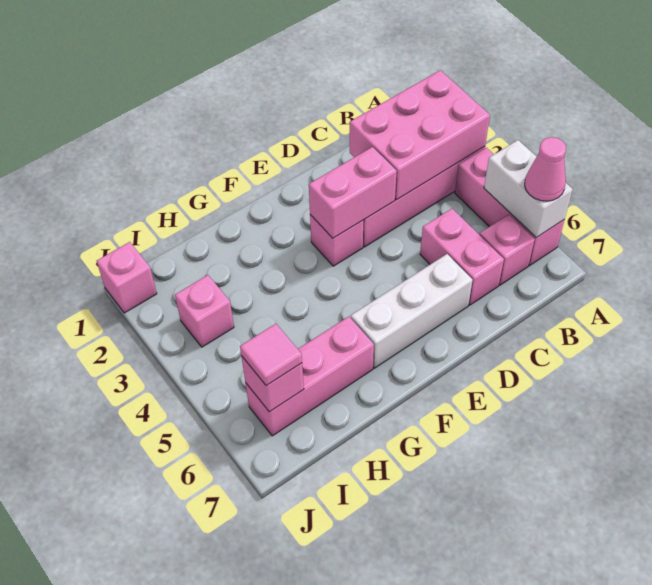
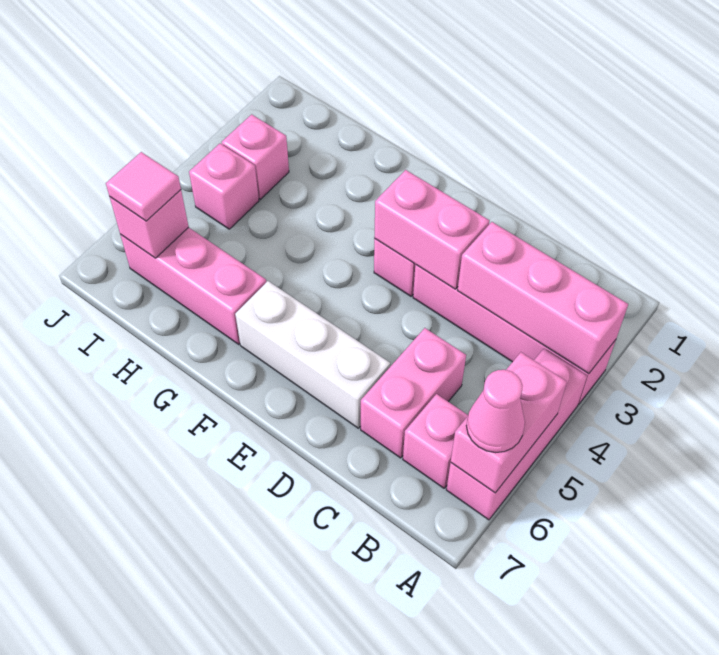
pink brick A2:C3 level 2 -> pink brick A3:C3 level 2
white brick A5:A6 level 2 -> pink brick A5:A6 level 2
pink brick J1 level 1 -> pink brick I4 level 1

